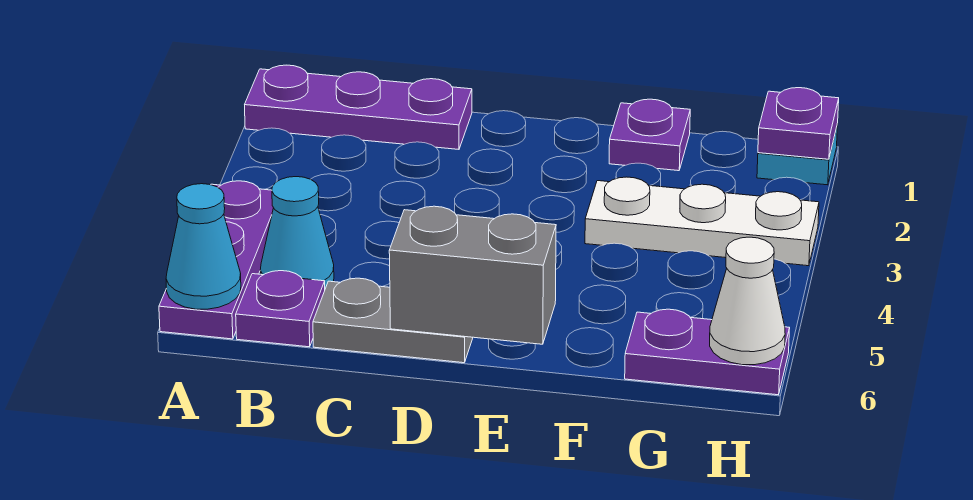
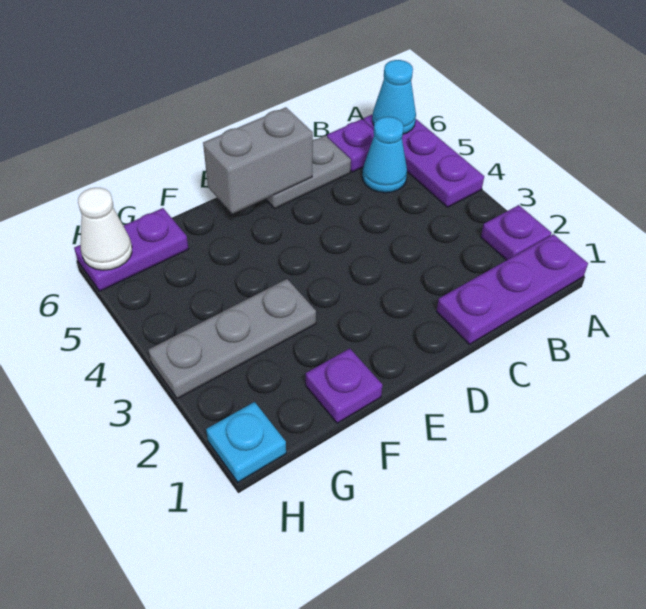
white plate F3:H3 level 1 -> grey plate F3:H3 level 1
purple plate H1 level 2 -> purple plate A2 level 1

